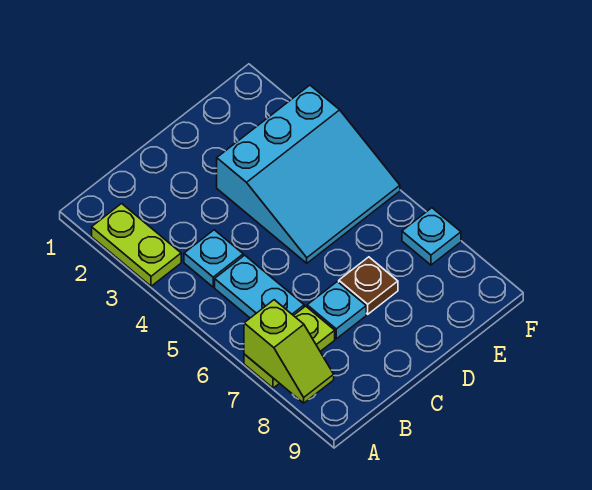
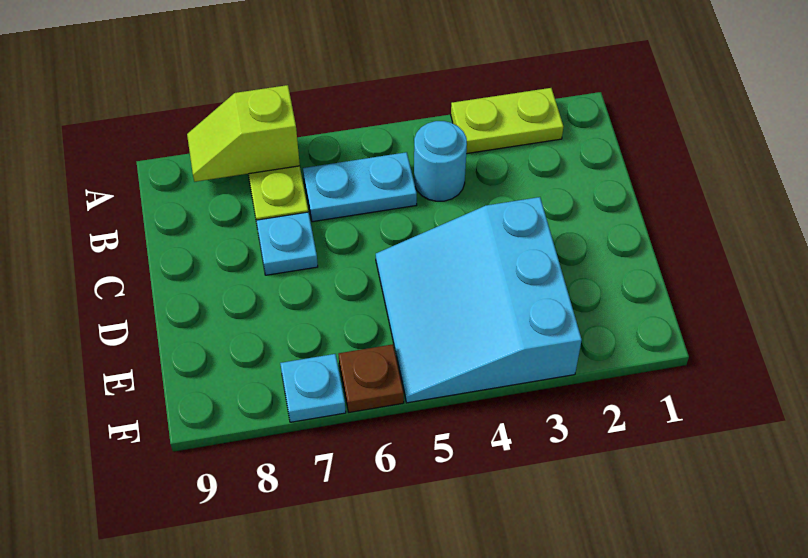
cyan plate B4 level 1 -> cyan round brick B4 level 1
brown plate D7 level 1 -> brown plate F6 level 1

